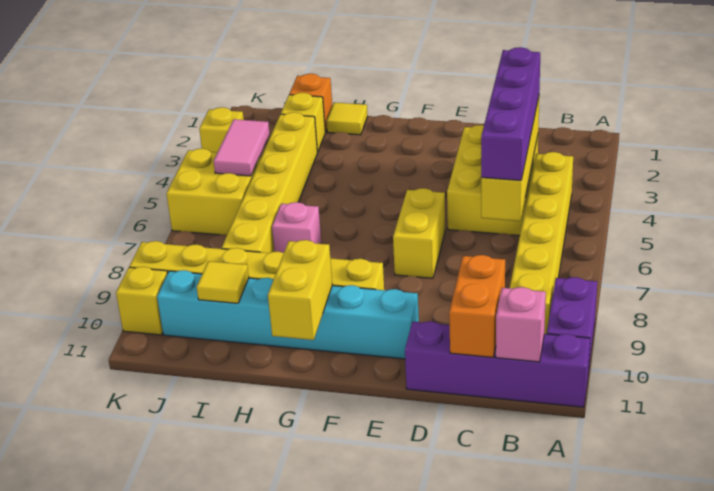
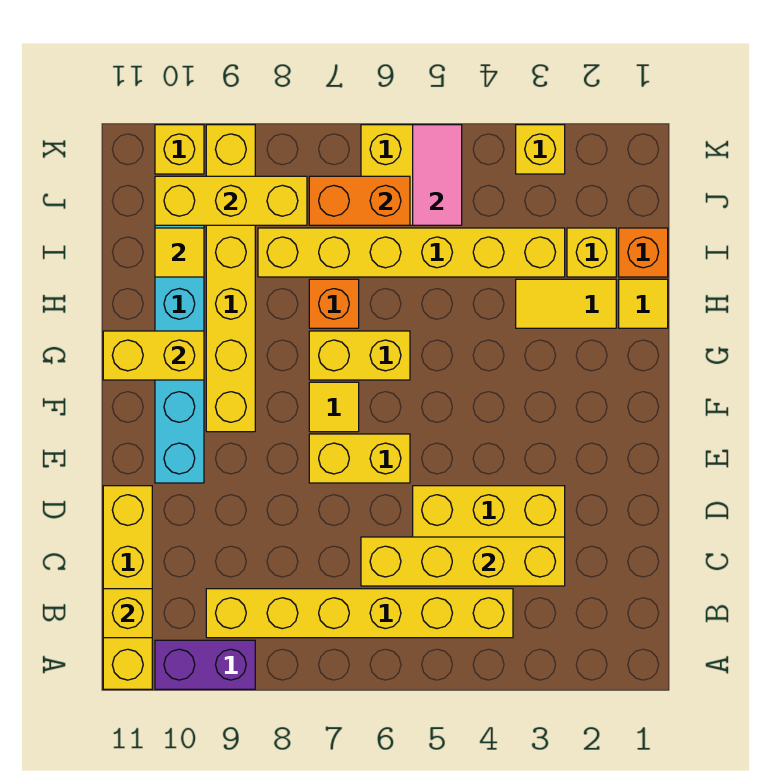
purple brick A11:D11 level 1 -> yellow brick A11:D11 level 1
pink brick B11 level 2 -> yellow brick B11 level 2
purple brick C3:C6 level 3 -> none
orange brick C10:C11 level 2 -> orange brick J6:J7 level 2
none -> yellow tile F7 level 1
none -> yellow brick G6:G7 level 1
none -> yellow tile H2:H3 level 1
pink brick H7 level 1 -> orange brick H7 level 1
pink tile J4:J5 level 2 -> pink tile J5:K5 level 2
none -> yellow brick J8:J10 level 2

